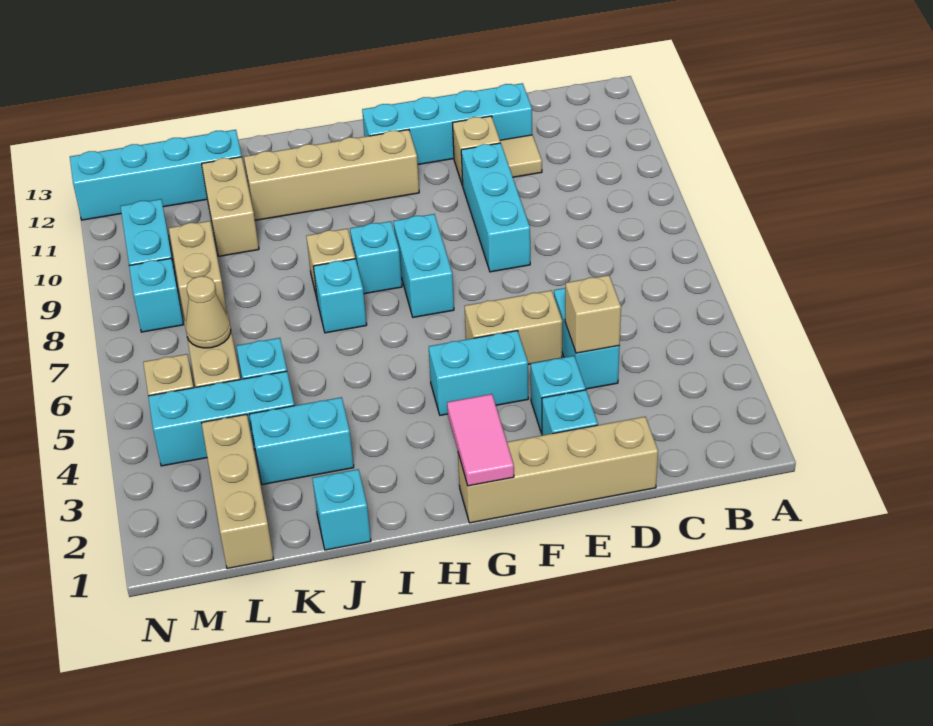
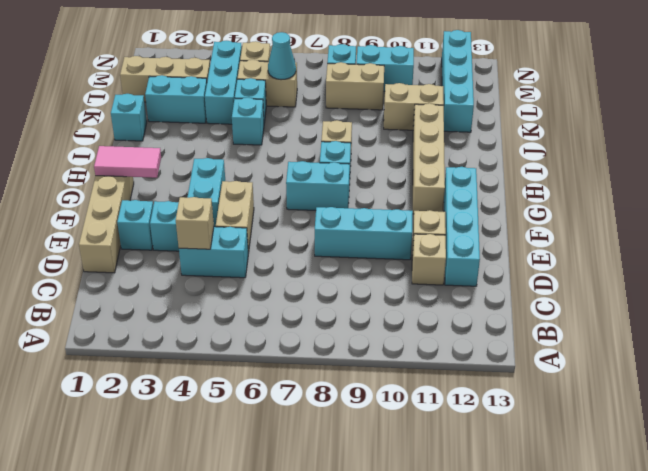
tan tile D11 level 1 -> tan brick D11 level 1
cyan brick I7 level 1 -> cyan brick J5 level 1
cyan brick J3:K3 level 1 -> cyan brick K2:K3 level 1
tan cone L6 level 2 -> cyan cone L6 level 2

